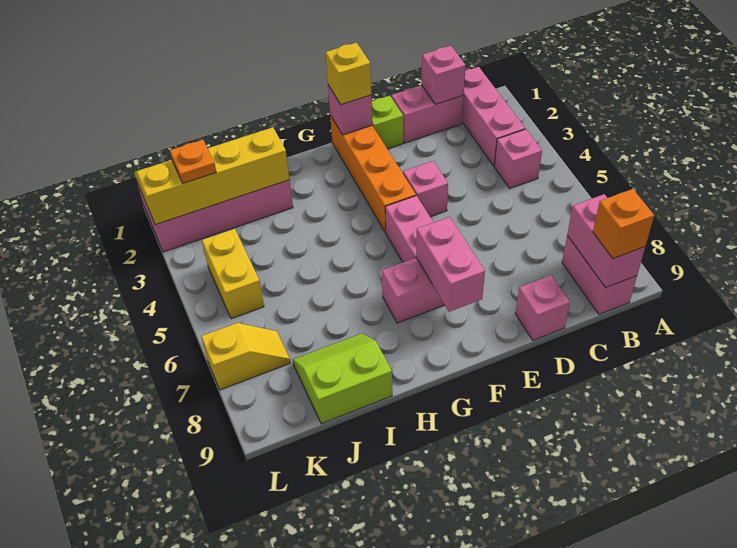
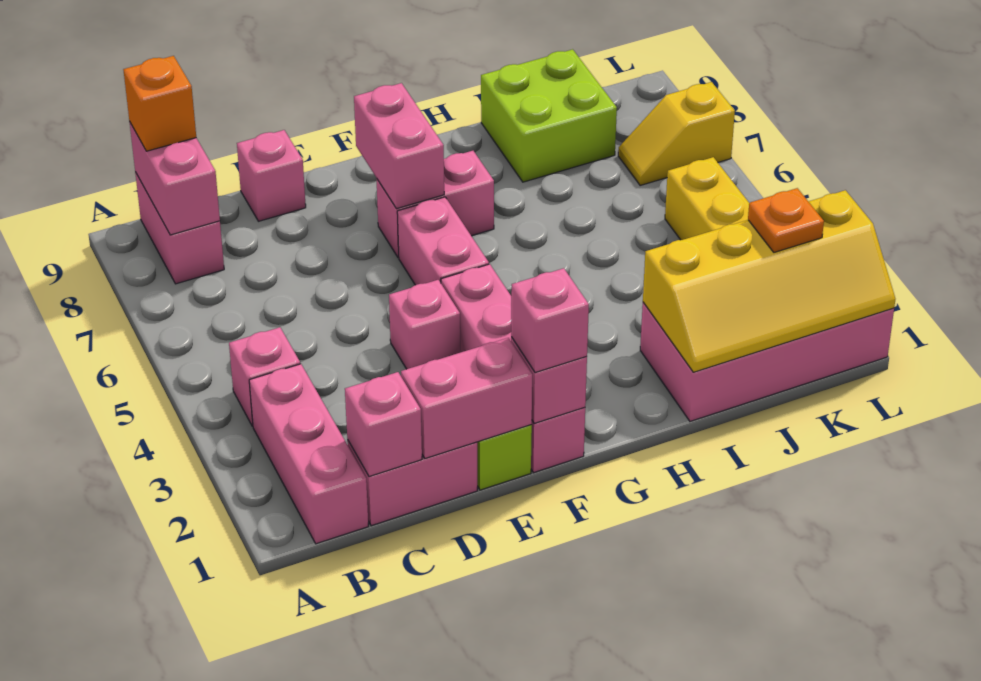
none -> pink brick D1:E1 level 2
orange brick F1:F4 level 1 -> pink brick F1:F4 level 1
yellow brick F1 level 3 -> pink brick F1 level 3
lime slope I8:J9 level 1 top 9 -> lime brick I8:J9 level 1

